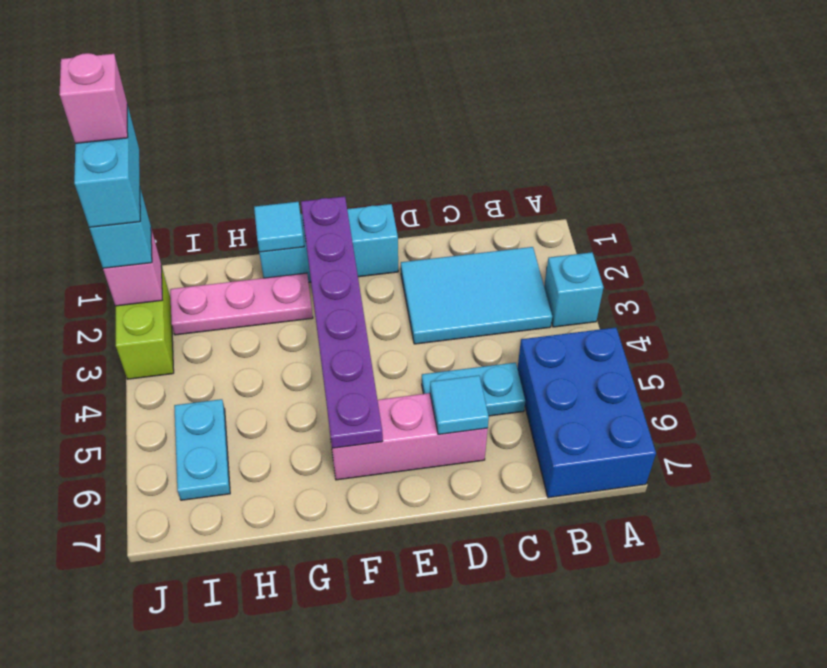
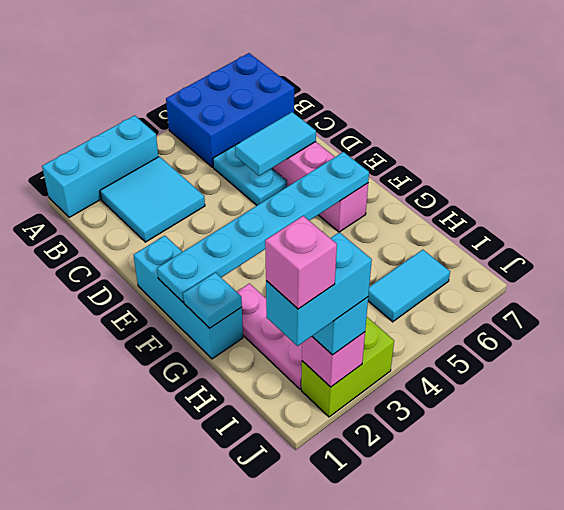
cyan brick A3 level 1 -> cyan brick A1:A3 level 1
cyan tile B2:D3 level 1 -> cyan tile B2:C3 level 1
cyan tile D6 level 2 -> cyan tile D5:D6 level 2
purple plate F1:F6 level 2 -> cyan plate F1:F6 level 2
cyan tile G1 level 2 -> cyan plate G1 level 2
cyan plate I5:I6 level 1 -> cyan tile I5:I6 level 1

